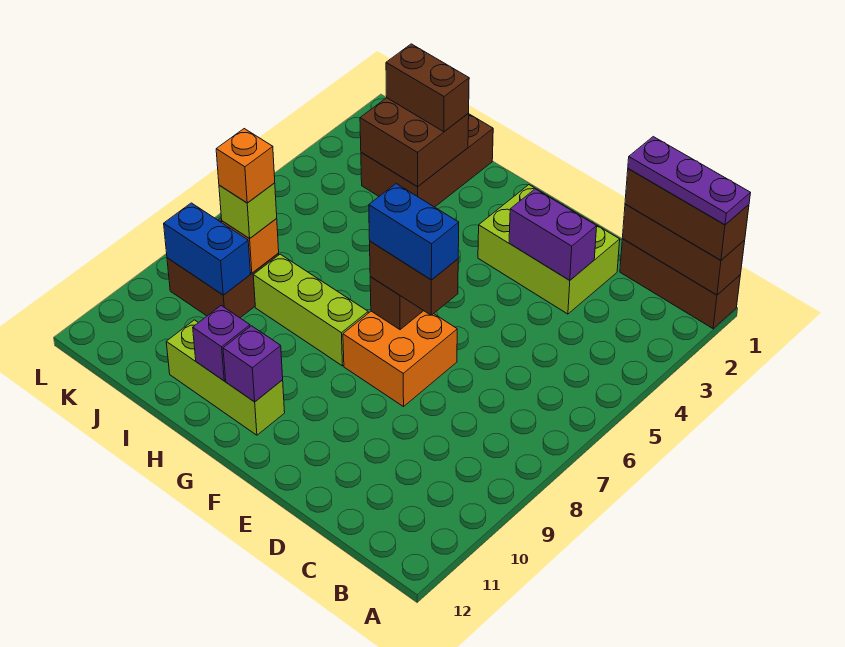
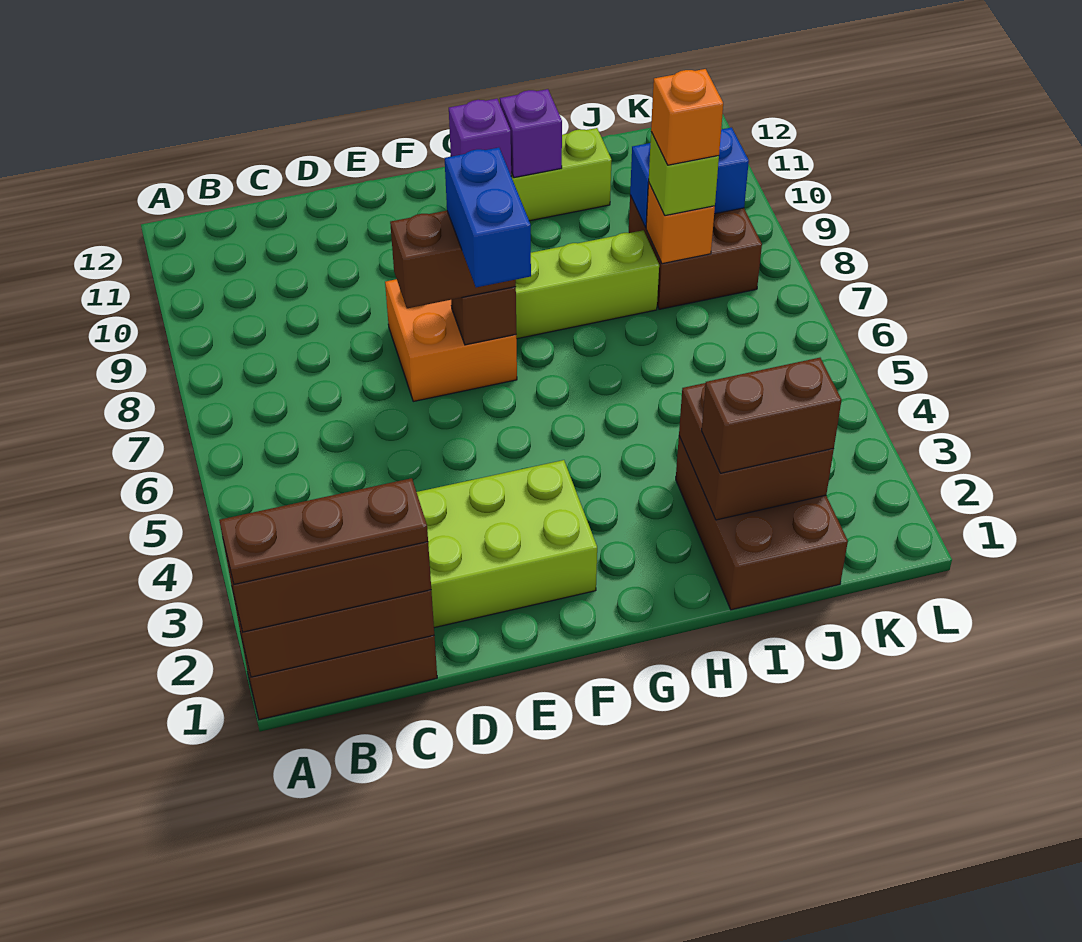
purple plate A1:C1 level 4 -> brown plate A1:C1 level 4
purple brick D3:E3 level 2 -> none
blue brick E7:F7 level 4 -> blue brick F6:F7 level 4

